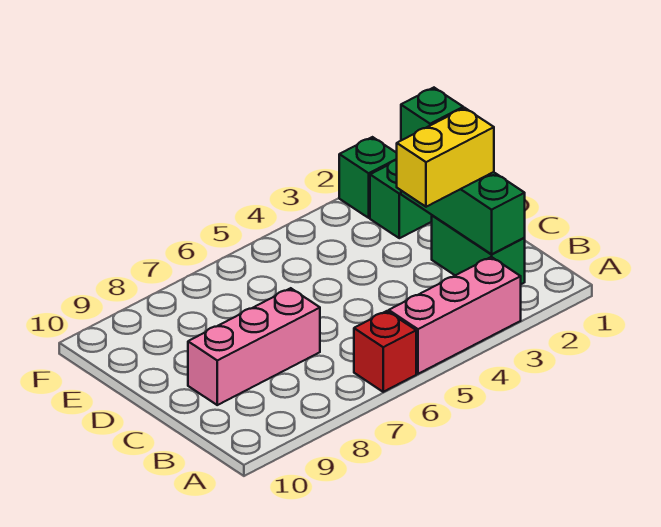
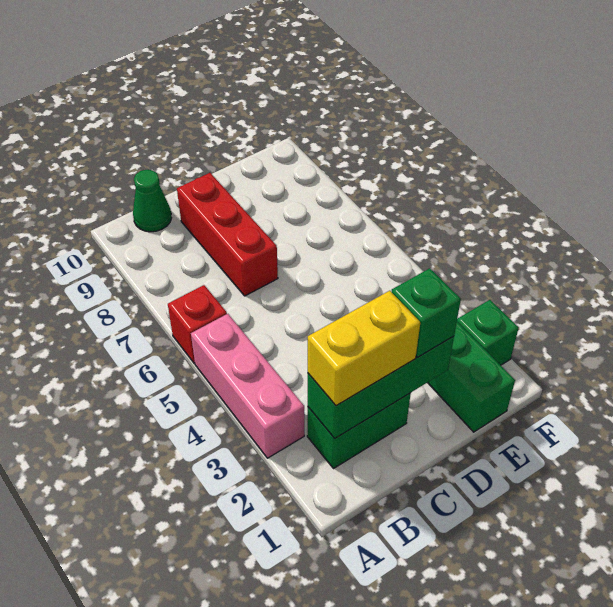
none -> green cone B10 level 1
yellow brick C2:C3 level 3 -> yellow brick B2:C2 level 3
pink brick C7:C9 level 1 -> red brick C7:C9 level 1

